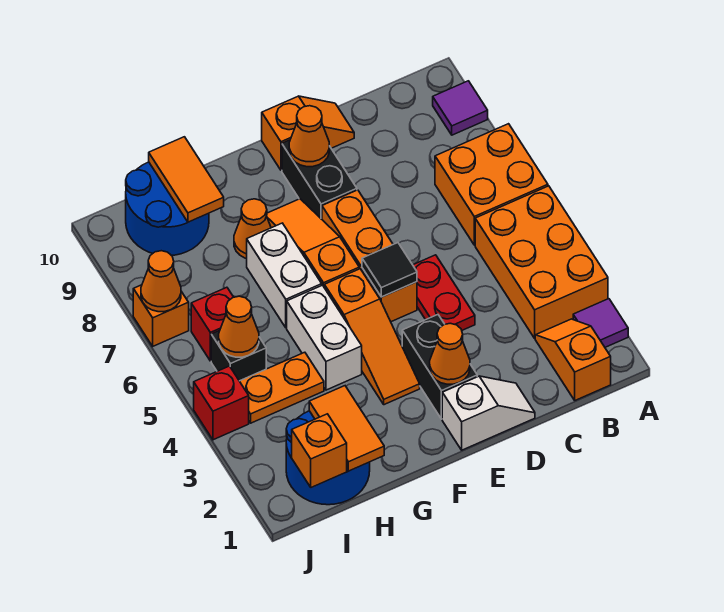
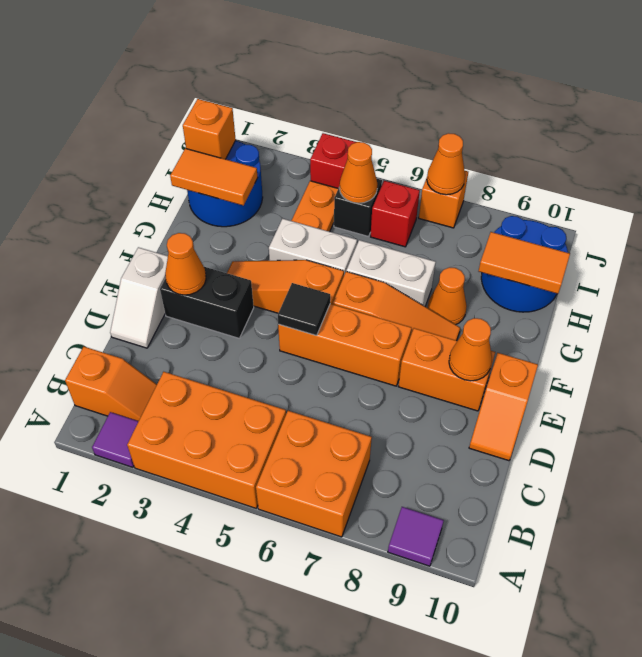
red plate D4:D5 level 1 -> none
black brick E8:E9 level 1 -> orange brick E8:E9 level 1

